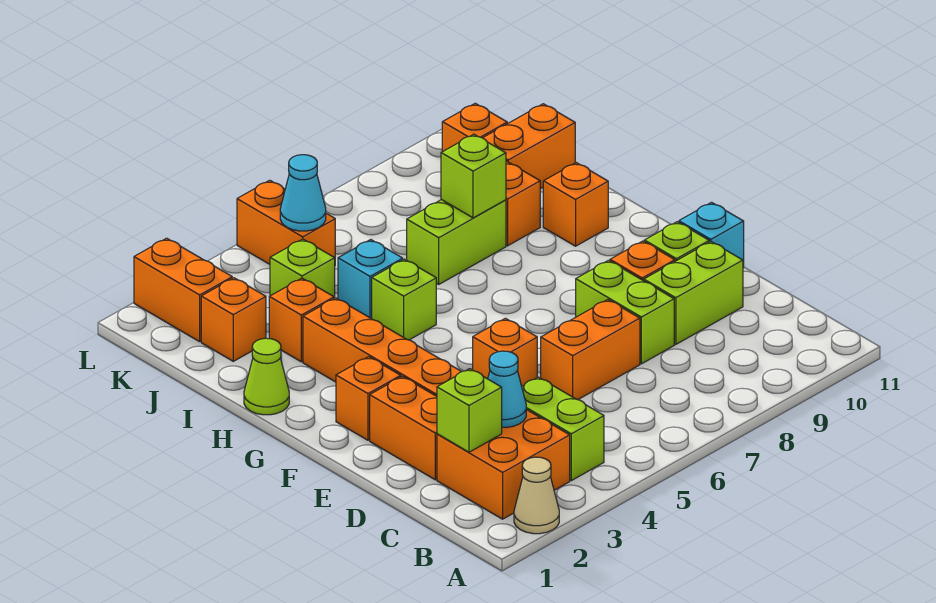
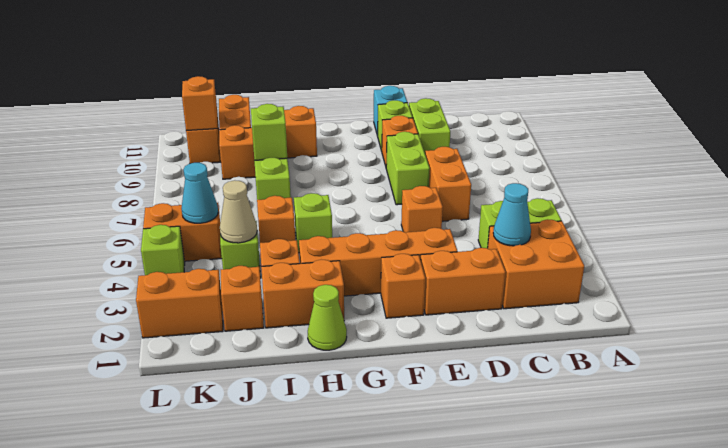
tan cone A2 level 1 -> tan cone J4 level 2
lime brick C2 level 2 -> lime brick L4 level 1
lime brick D8:E8 level 1 -> lime brick E7:E8 level 1
none -> orange brick H2:I2 level 1
cyan brick I5 level 1 -> orange brick I5 level 1
none -> orange brick K10 level 2

